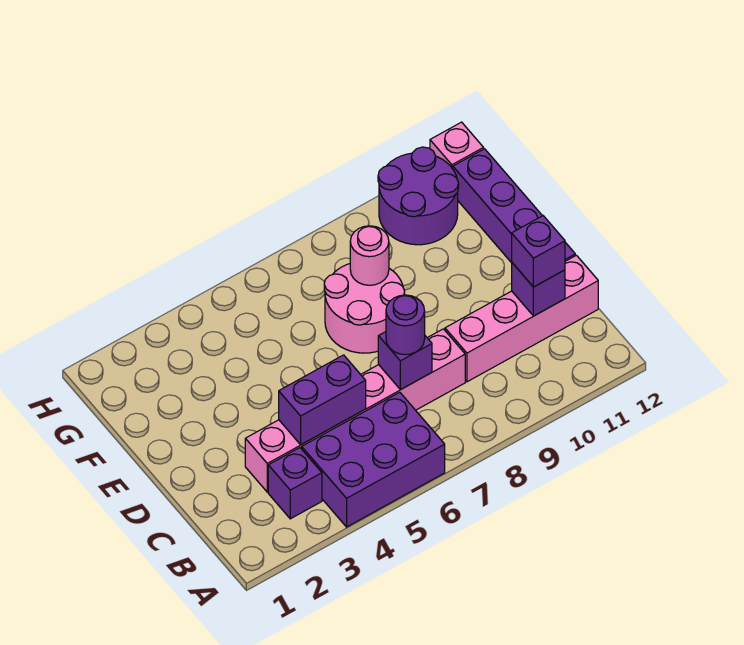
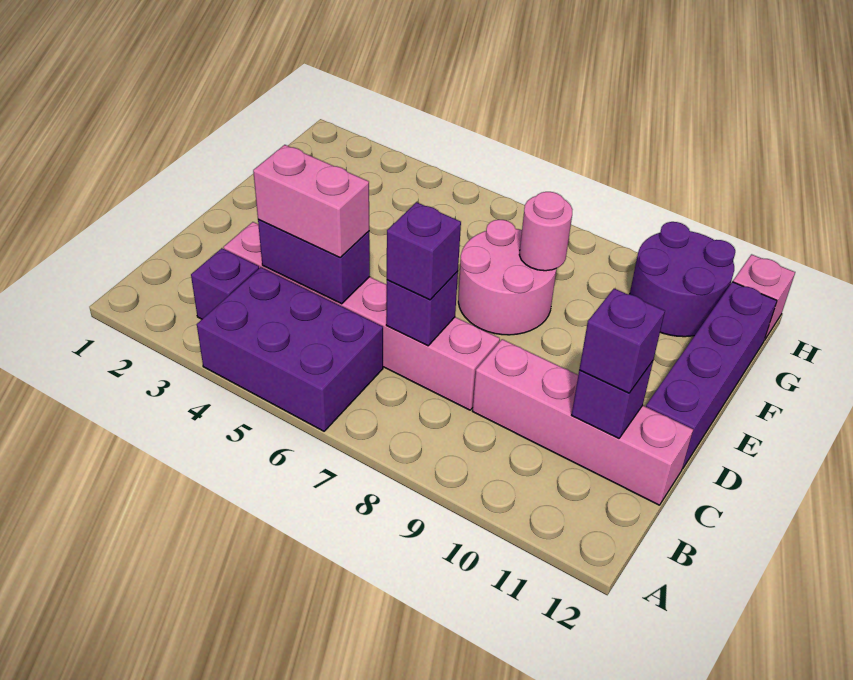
none -> pink brick C4:C5 level 3
purple round brick C7 level 3 -> purple brick C7 level 3

